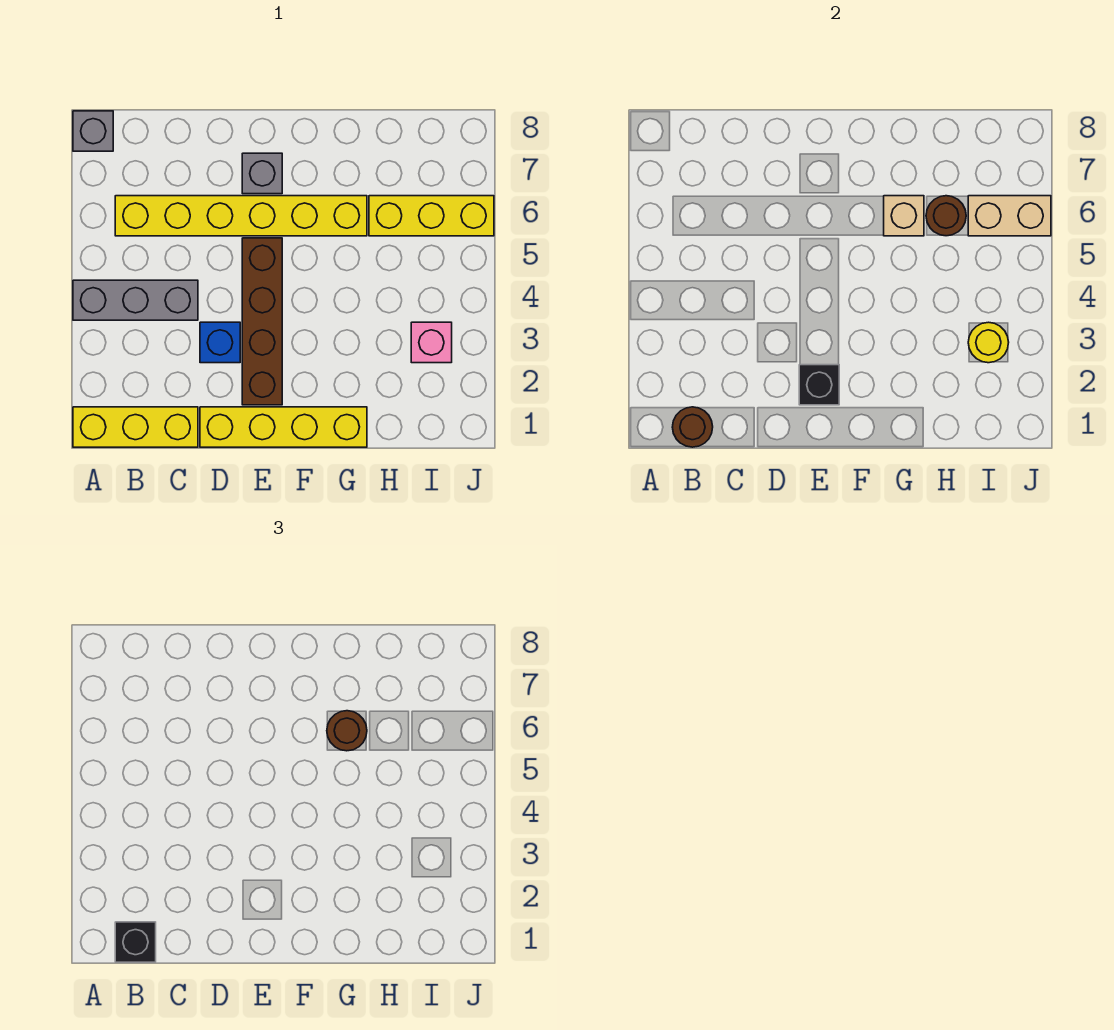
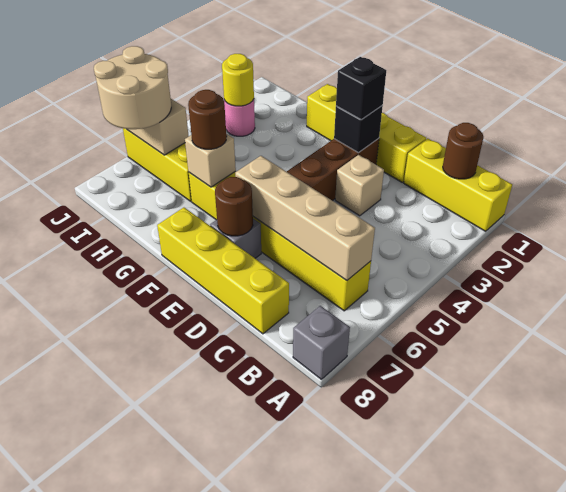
grey brick A4:C4 level 1 -> none
black brick B1 level 3 -> black brick E2 level 3
none -> tan brick B6:E6 level 2
none -> yellow brick C8:F8 level 1
blue brick D3 level 1 -> tan brick D3 level 1
brown round brick H6 level 2 -> brown round brick E7 level 2
pink brick I3 level 1 -> pink round brick I3 level 1
none -> tan round brick I6:J7 level 3

